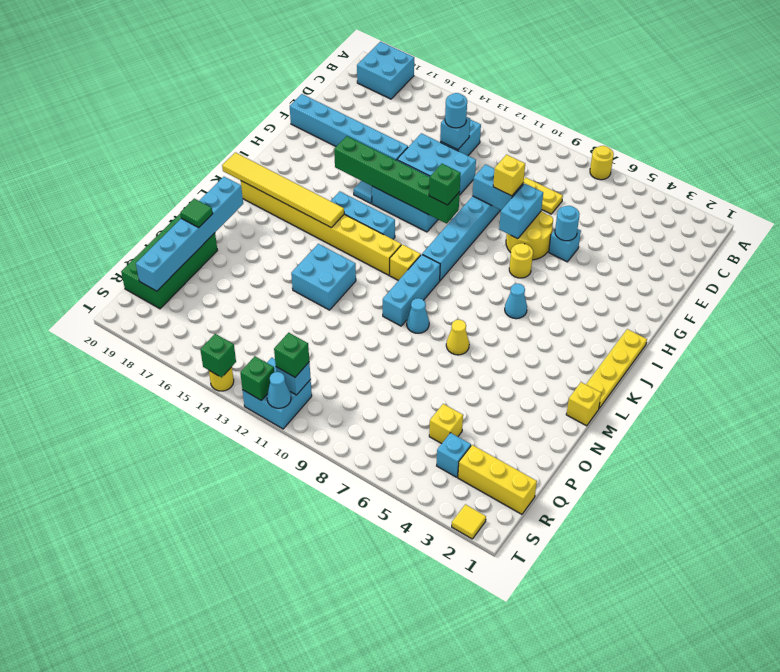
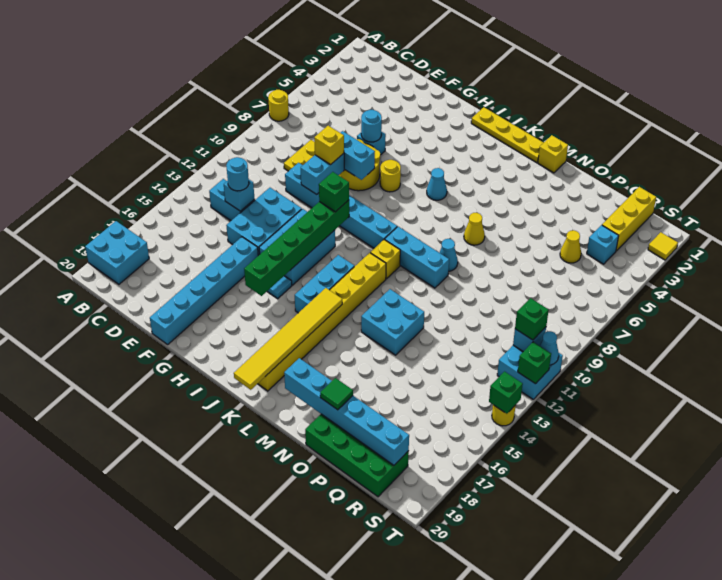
yellow brick Q5 level 1 -> yellow cone Q5 level 1

